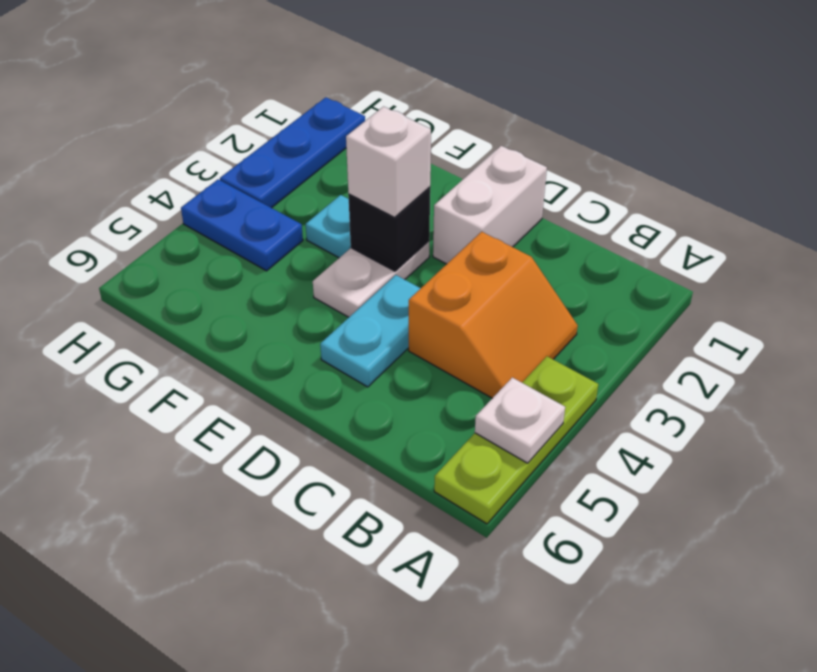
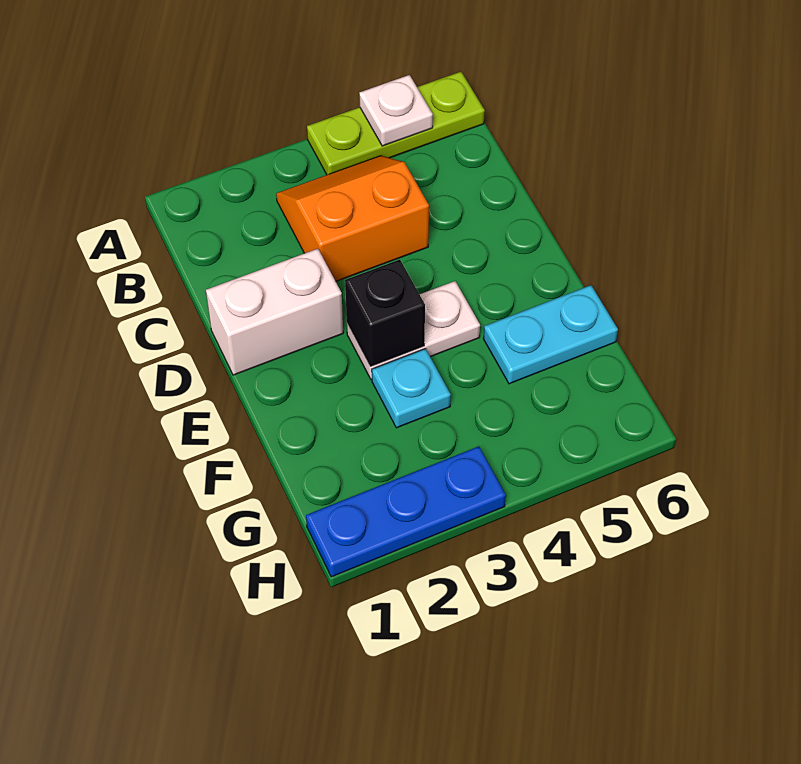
cyan plate D4:D5 level 1 -> cyan plate F5:F6 level 1
white brick E3 level 3 -> none
blue plate G4:H4 level 1 -> none

